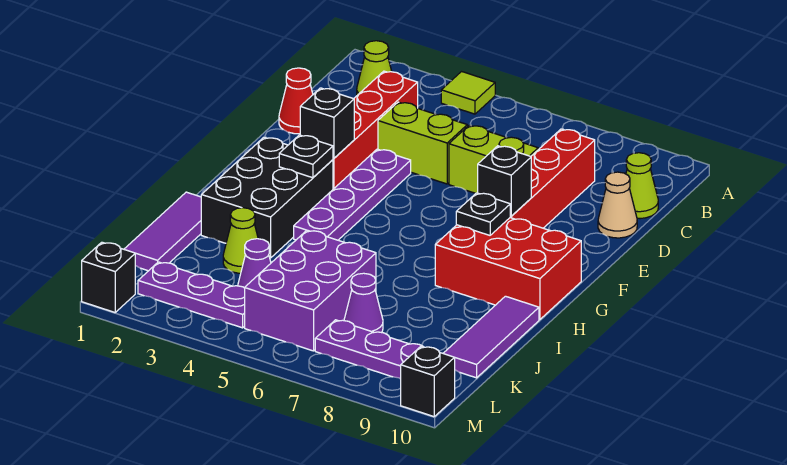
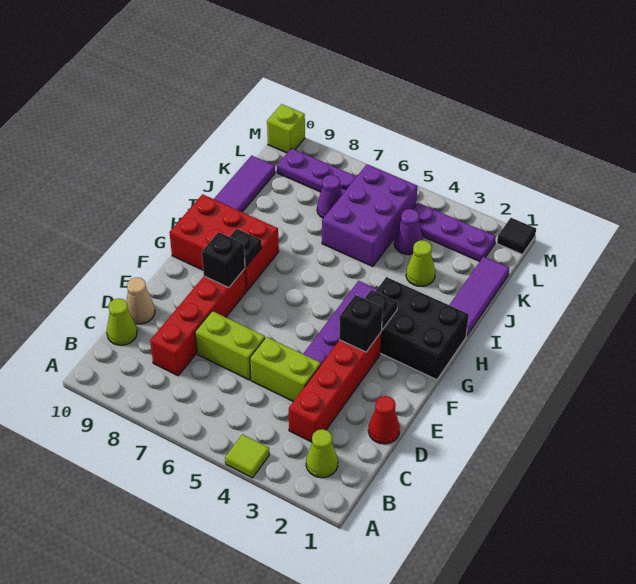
black brick G2:I3 level 1 -> black brick G1:H3 level 1
black brick M1 level 1 -> black tile M1 level 1
black brick M10 level 1 -> lime brick M10 level 1

